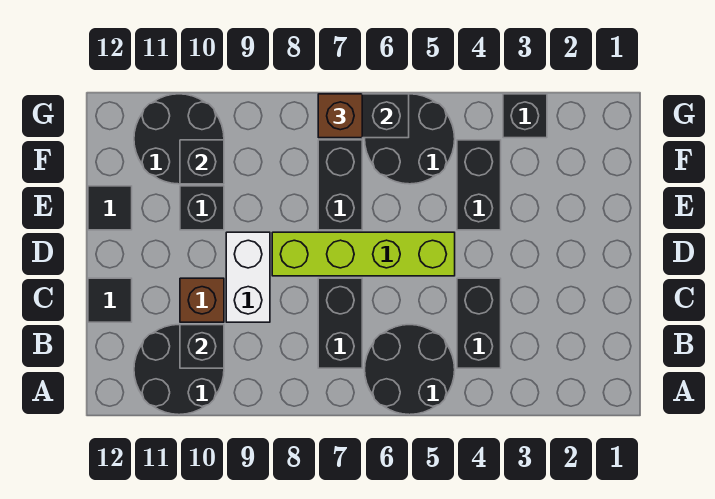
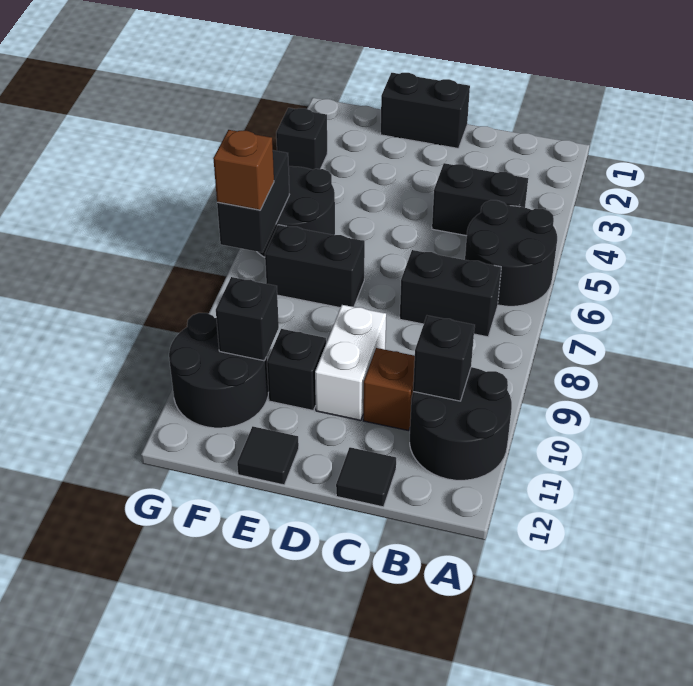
white brick C9:D9 level 1 -> white brick D9:D10 level 1
lime brick D5:D8 level 1 -> none
black brick E4:F4 level 1 -> black brick D1:E1 level 1

